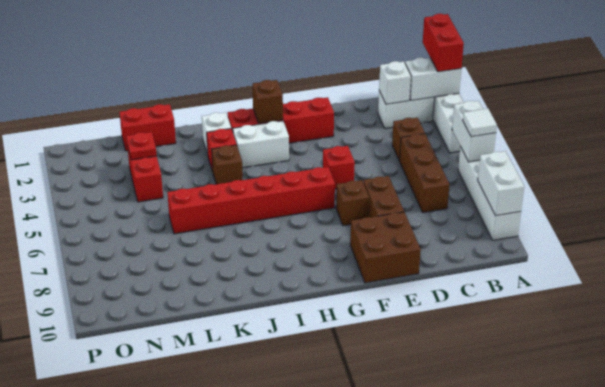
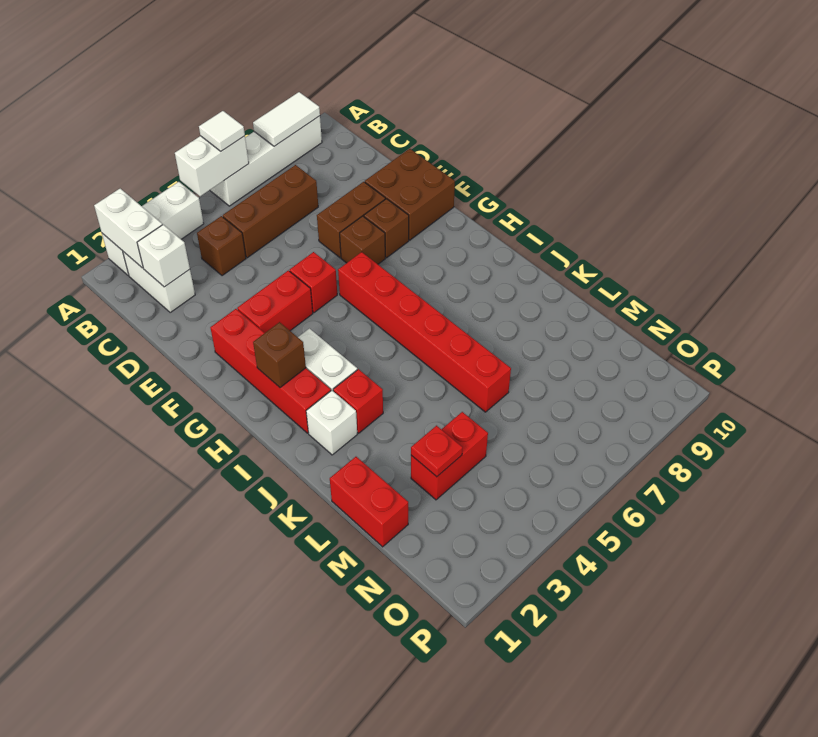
red brick A1:A2 level 3 -> red brick F3:F4 level 1
white brick A8:A9 level 2 -> white tile A8:A9 level 2
brown brick J4 level 1 -> brown brick F8 level 1

